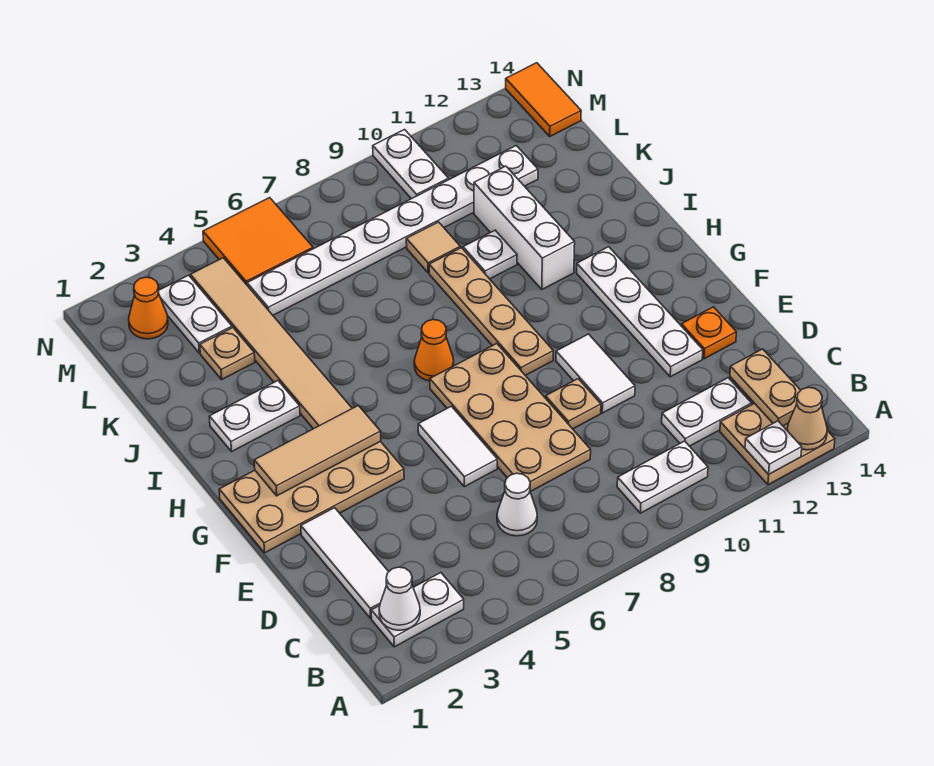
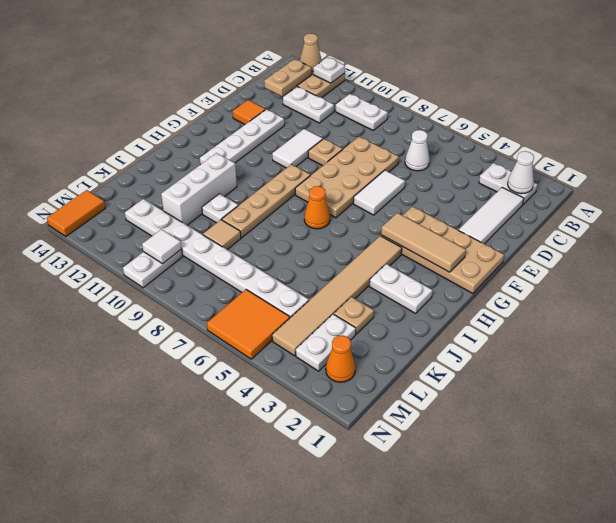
orange plate E13 level 1 -> orange tile E13 level 1
none -> white tile M10 level 2

